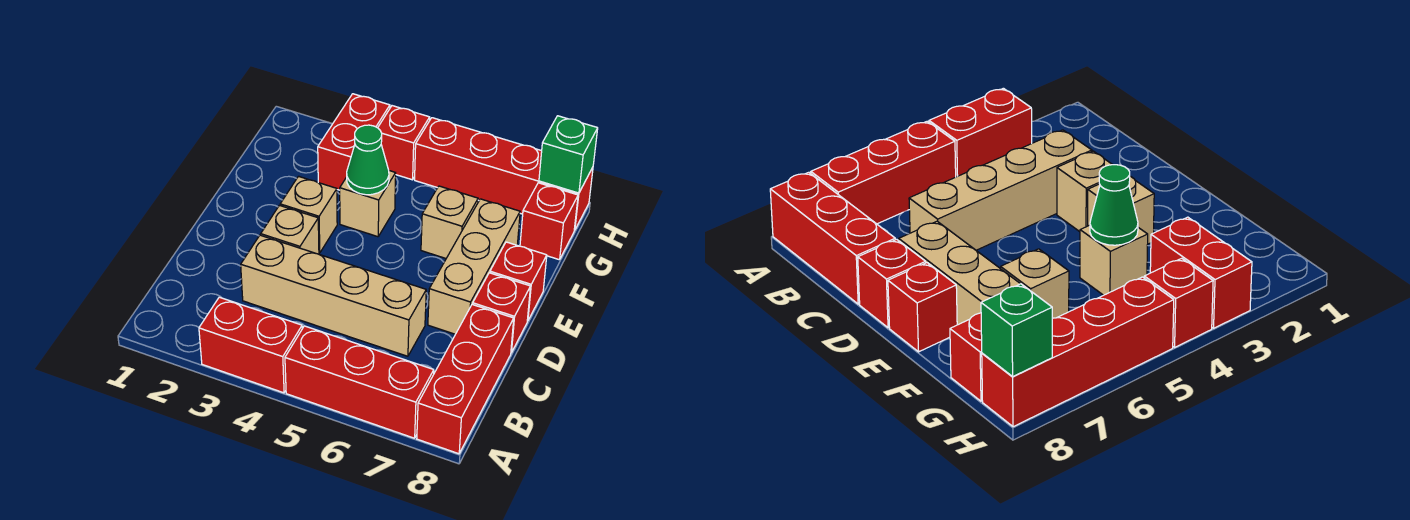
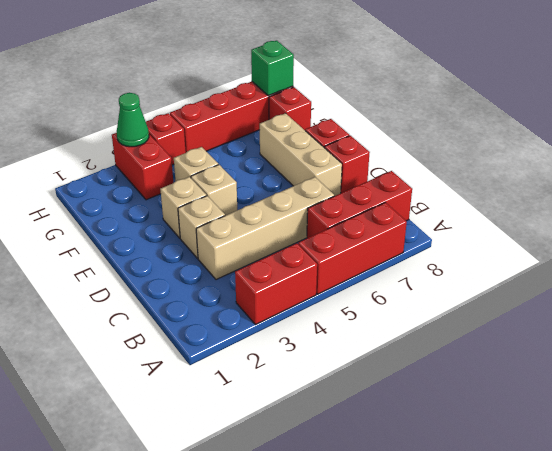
red brick A8:C8 level 1 -> red brick B6:B8 level 1
green cone F4 level 2 -> green cone H3 level 2
tan brick F6 level 1 -> tan brick E4 level 1

